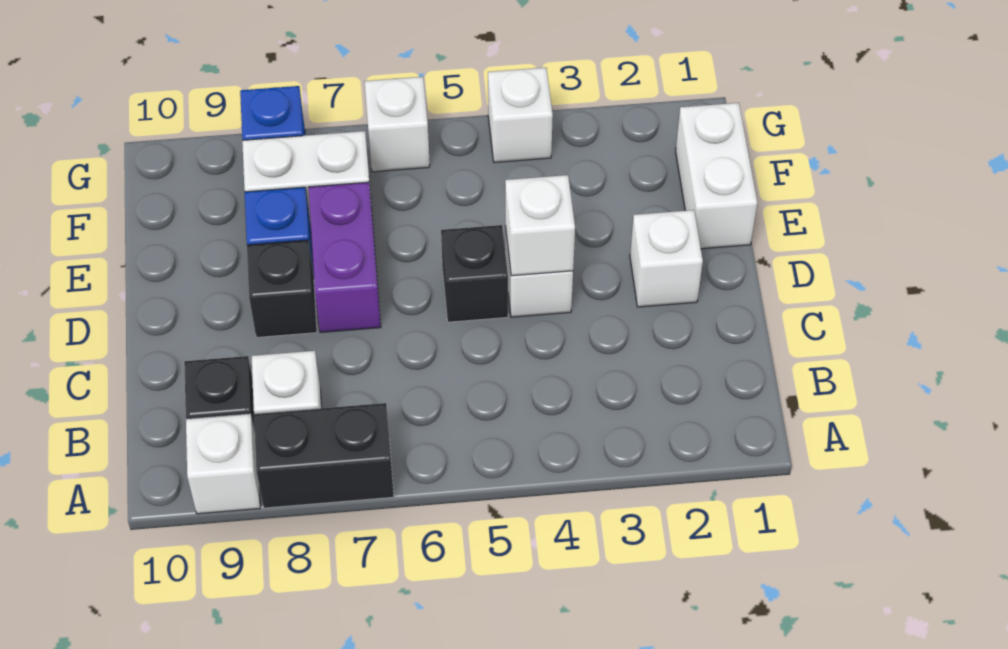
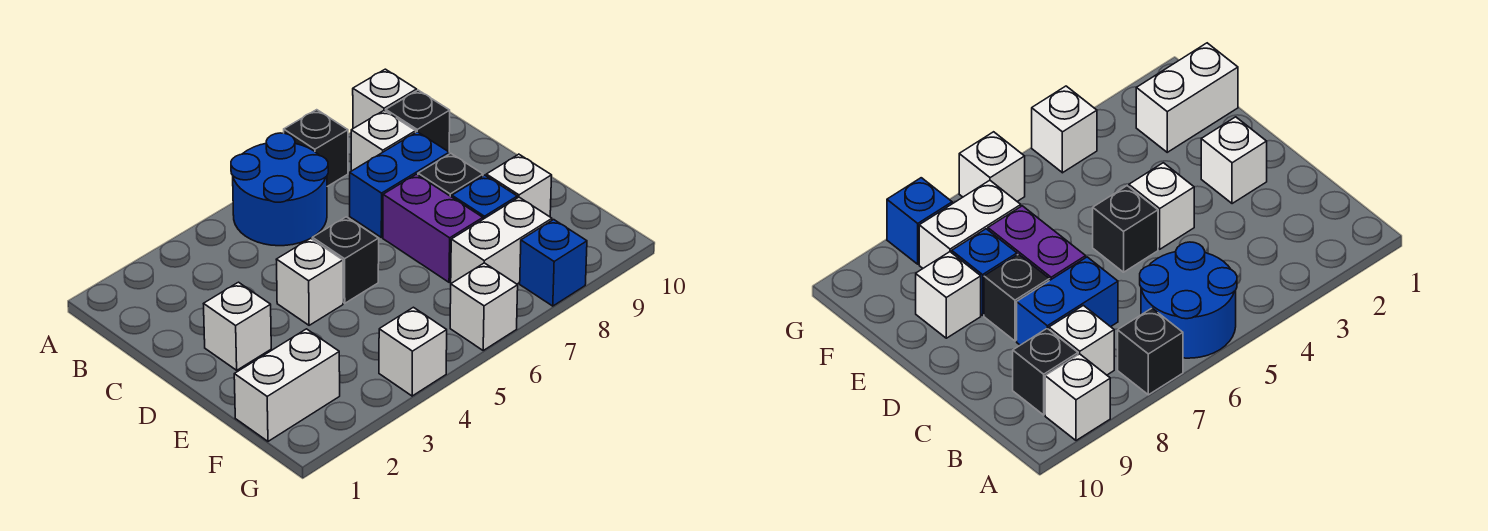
none -> blue round brick A5:B6 level 1
black brick A7:A8 level 1 -> black brick A7 level 1
none -> blue brick C7:C8 level 1
white brick D4 level 2 -> white brick E9 level 1
white brick E1:F1 level 1 -> white brick F1:F2 level 1

